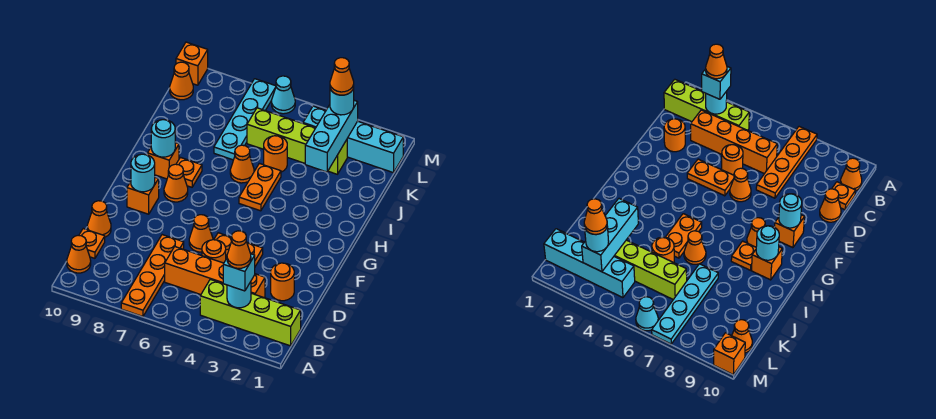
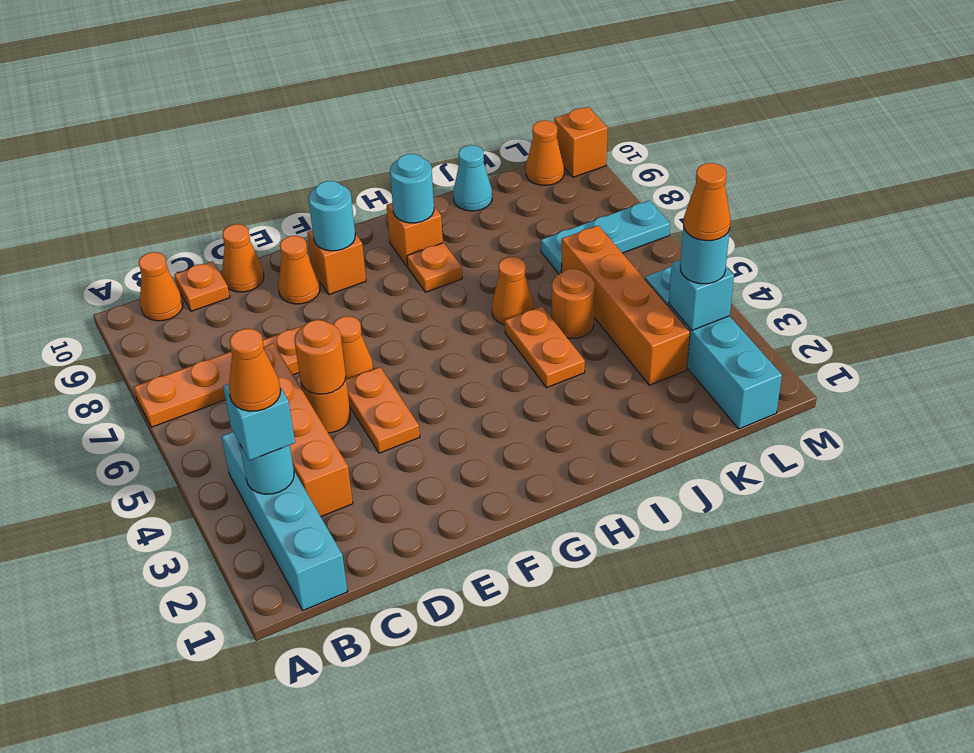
lime brick B1:B4 level 1 -> cyan brick B1:B4 level 1
orange round brick D2 level 1 -> orange round brick D5 level 2
orange cone G8 level 1 -> orange cone E9 level 1
orange plate H5:I5 level 1 -> orange plate I4:I5 level 1
cyan brick J3:L3 level 2 -> cyan brick L3 level 2
cyan plate J7:M7 level 1 -> cyan plate K7:M7 level 1
lime brick K3:K6 level 1 -> orange brick K3:K6 level 1
cyan cone M6 level 1 -> cyan cone J10 level 1

